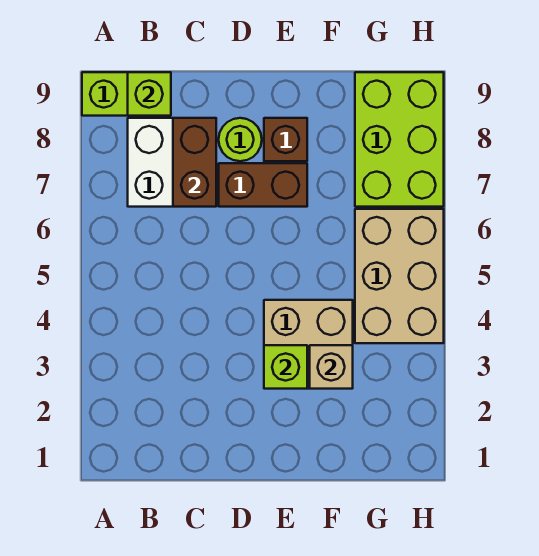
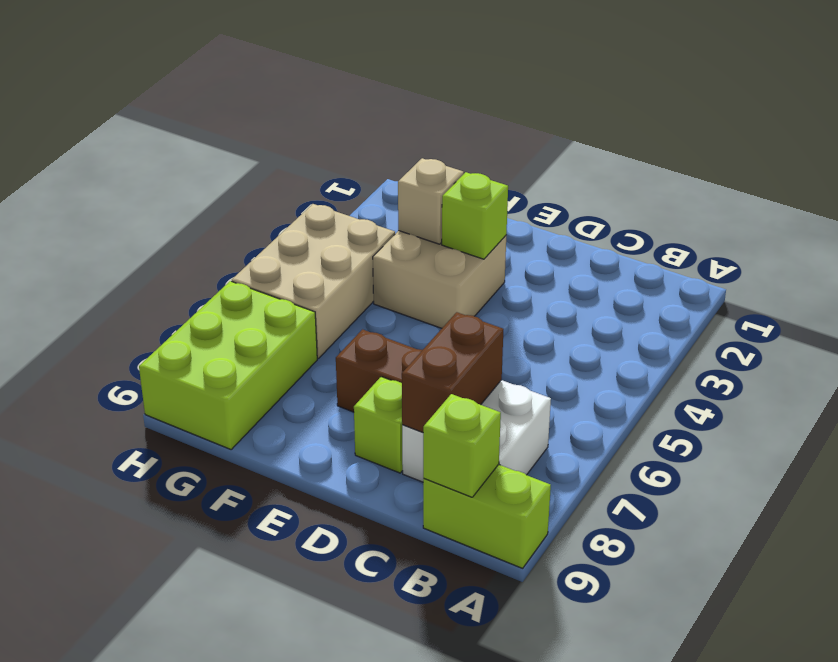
lime round brick D8 level 1 -> lime brick D8 level 1
brown brick E8 level 1 -> none

